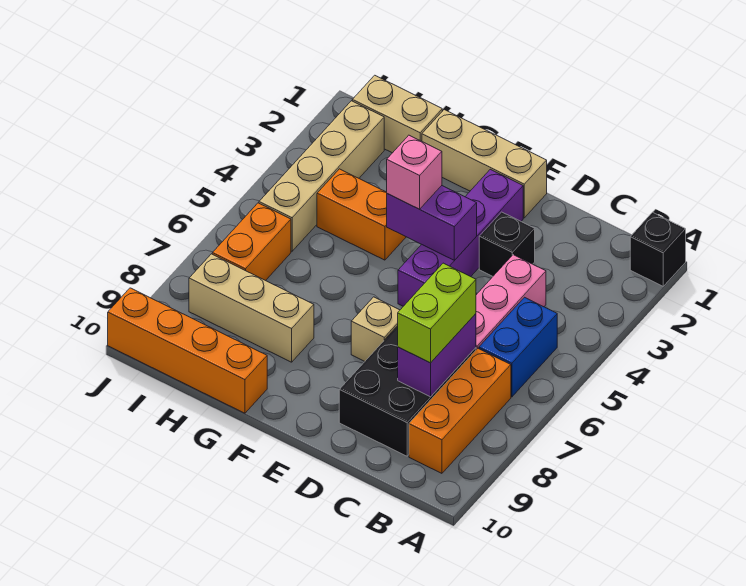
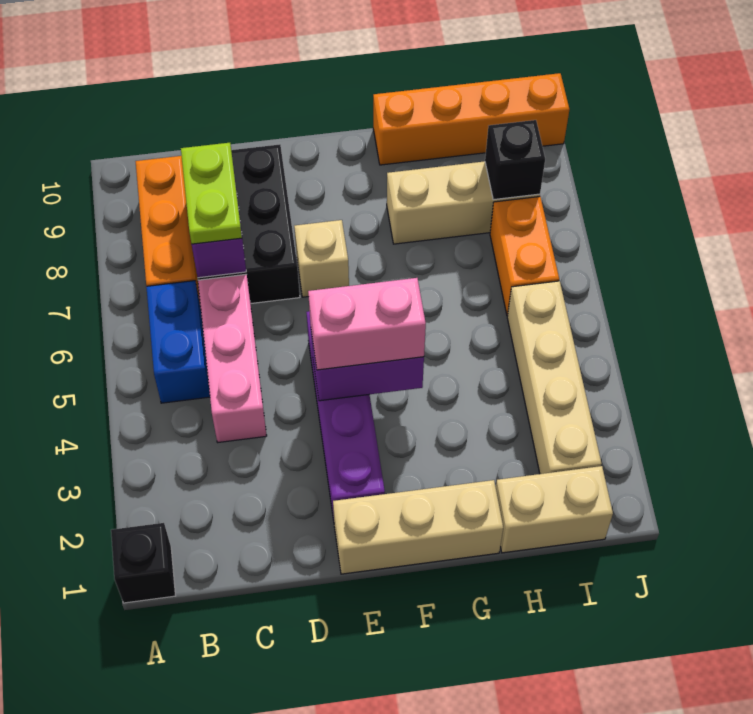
lime brick C7:C8 level 3 -> lime plate C7:C8 level 3
black brick D3 level 1 -> black brick I8 level 2
pink brick F4 level 3 -> pink brick E4:F4 level 3
orange brick G4:H4 level 1 -> none

